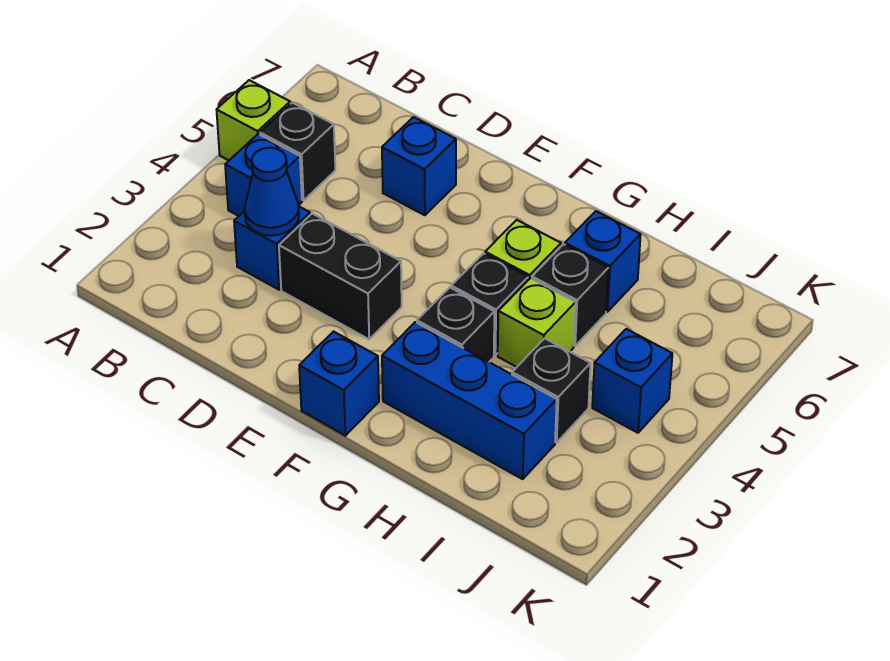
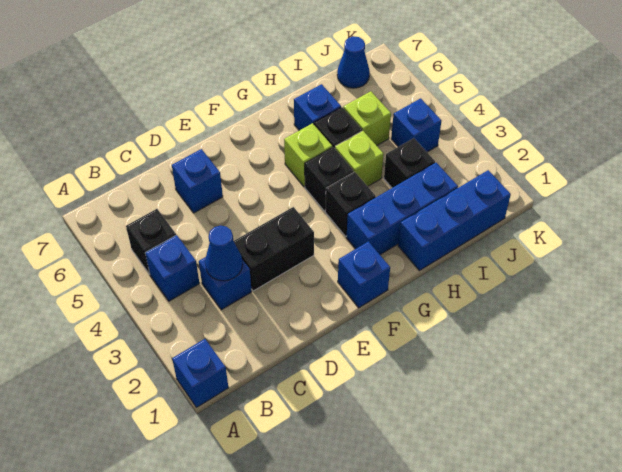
none -> blue brick A1 level 1
lime brick A5 level 1 -> lime brick I5 level 1
none -> blue brick H1:J1 level 1
none -> blue cone J7 level 1

